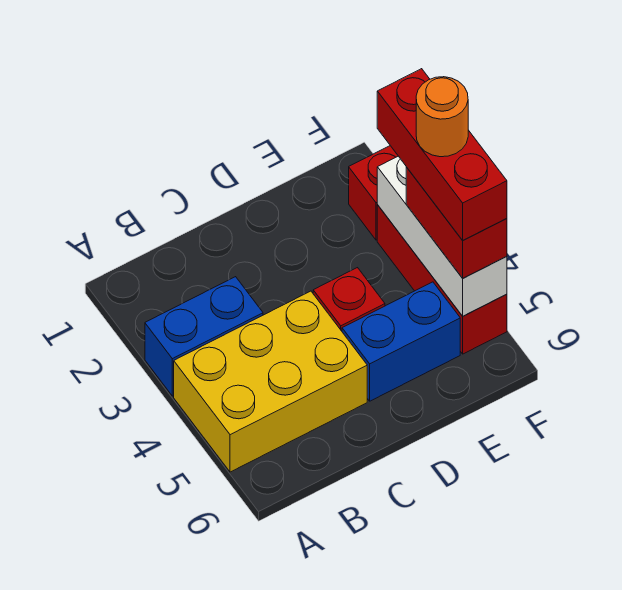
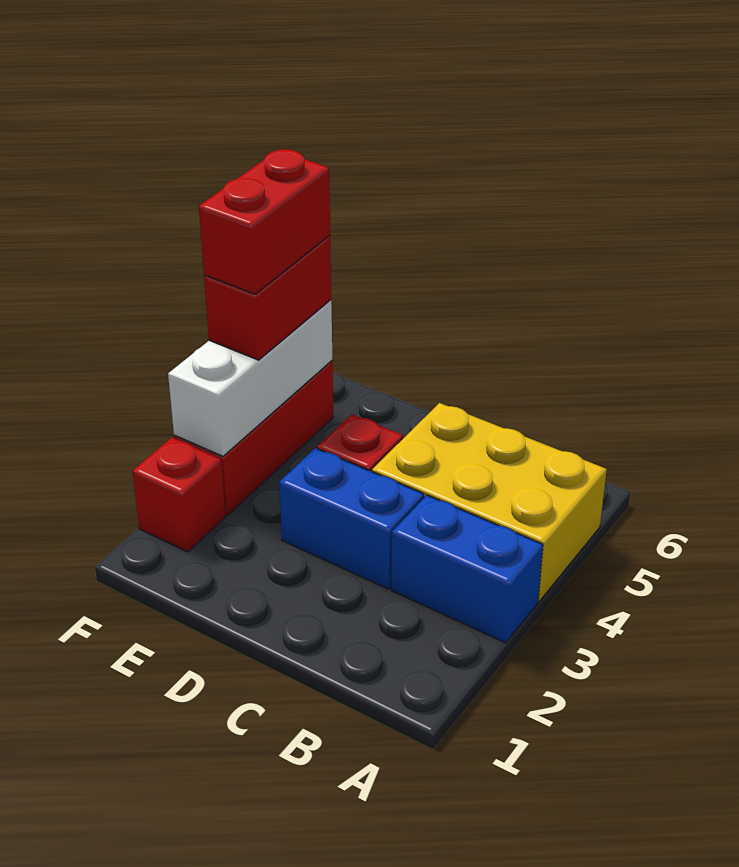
blue brick D5:E5 level 1 -> blue brick C3:D3 level 1
red brick F3:F5 level 4 -> red brick F4:F5 level 4
orange round brick F4 level 5 -> none

